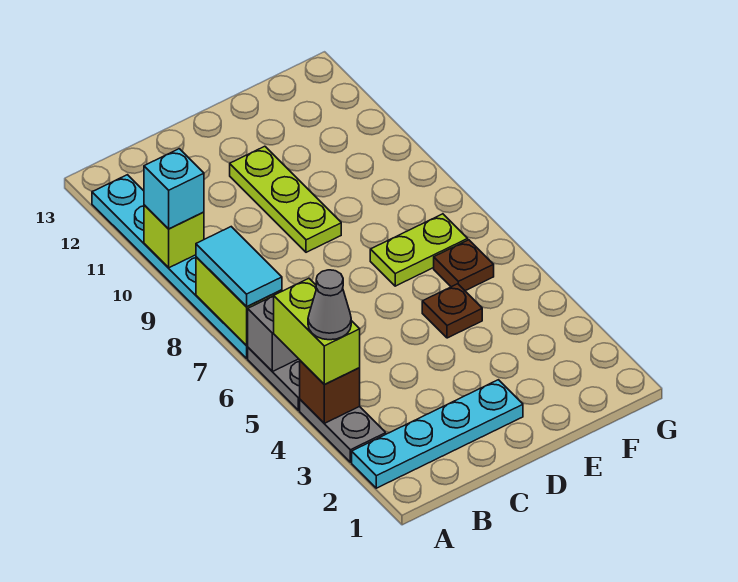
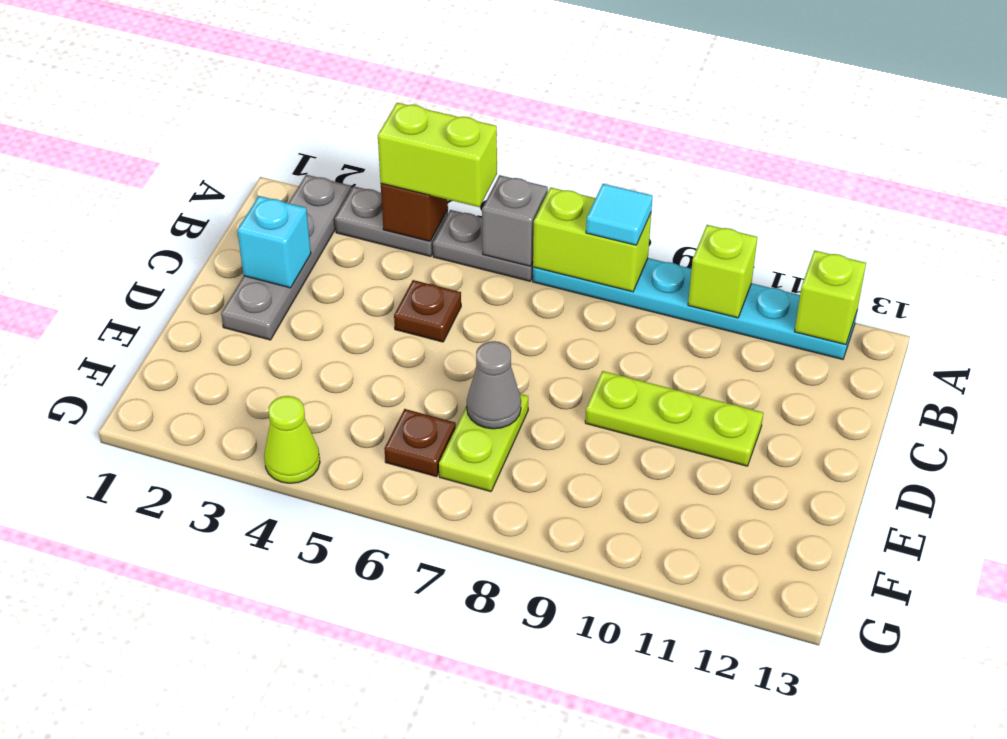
cyan plate A2:D2 level 1 -> grey plate A2:D2 level 1
grey cone A4 level 4 -> grey cone E7 level 2
cyan tile A7:A8 level 3 -> cyan tile A8 level 3
cyan brick A10 level 3 -> cyan brick C2 level 2
none -> lime brick A12 level 2
brown plate E5 level 1 -> brown plate C5 level 1
none -> lime cone G4 level 1

